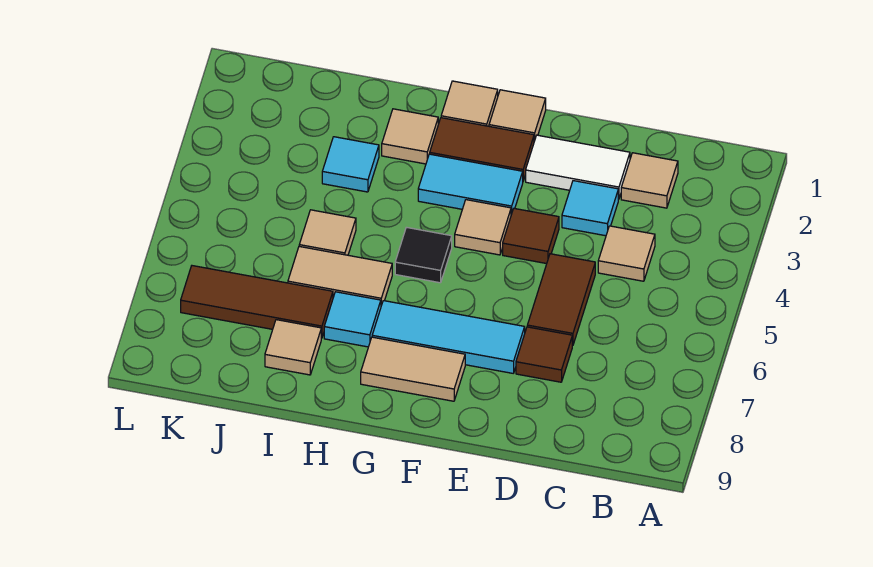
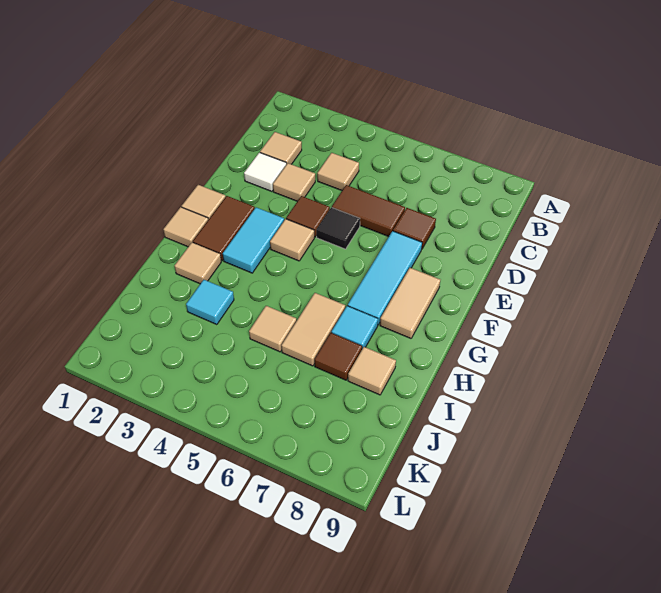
white tile D2:E2 level 1 -> white tile D2 level 1
cyan tile D3 level 1 -> tan tile D3 level 1
black tile G5 level 1 -> black tile E5 level 1
brown tile I7:K7 level 1 -> brown tile I7 level 1

